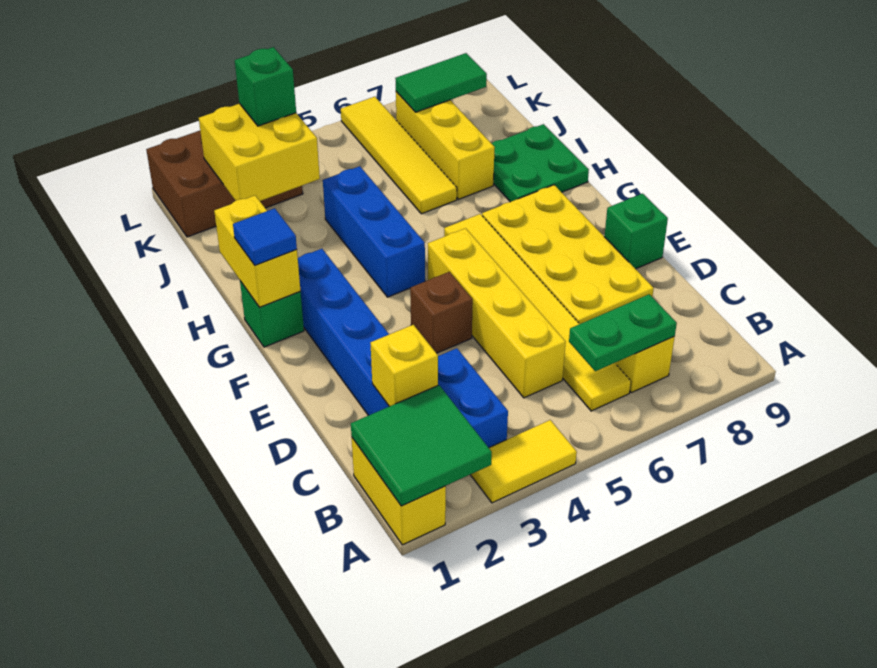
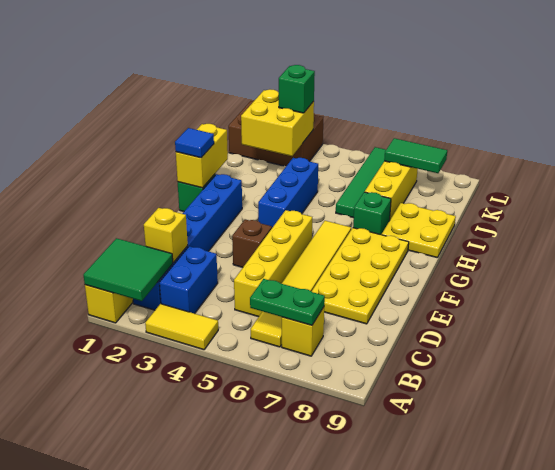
green brick E9 level 1 -> green brick H7 level 1
green plate H8:I9 level 1 -> yellow plate H8:I9 level 1
yellow tile I6:L6 level 1 -> green tile I6:L6 level 1

